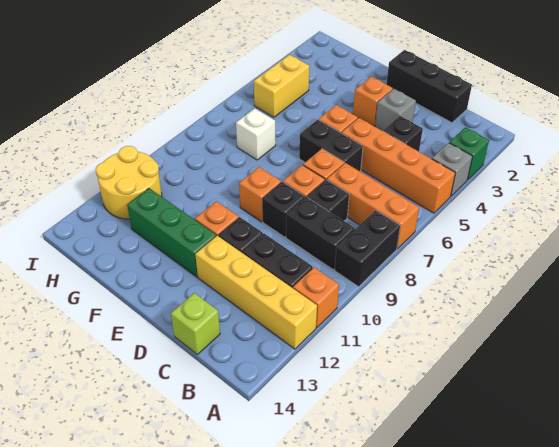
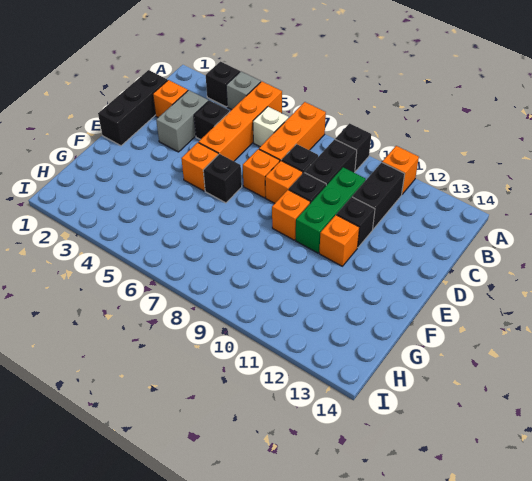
green brick A3 level 1 -> black brick A3 level 1
black brick A8:A9 level 1 -> black brick A9 level 1
yellow brick A12:D12 level 1 -> none
lime brick C14 level 1 -> none
grey brick D3 level 1 -> grey brick C3:D3 level 1
black brick D6:E6 level 1 -> black brick E6 level 1
orange brick E3 level 1 -> orange brick C2 level 1
green brick E12:G12 level 1 -> green brick C10:E10 level 1
white brick G7 level 1 -> white brick B6 level 1
yellow brick H4:H5 level 1 -> none
yellow round brick H11:I12 level 1 -> none

